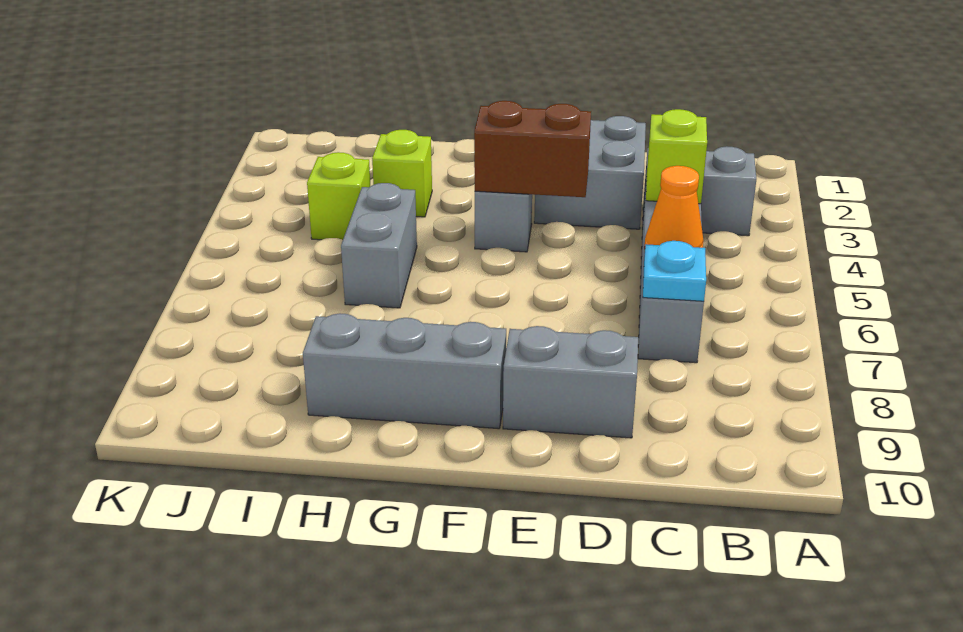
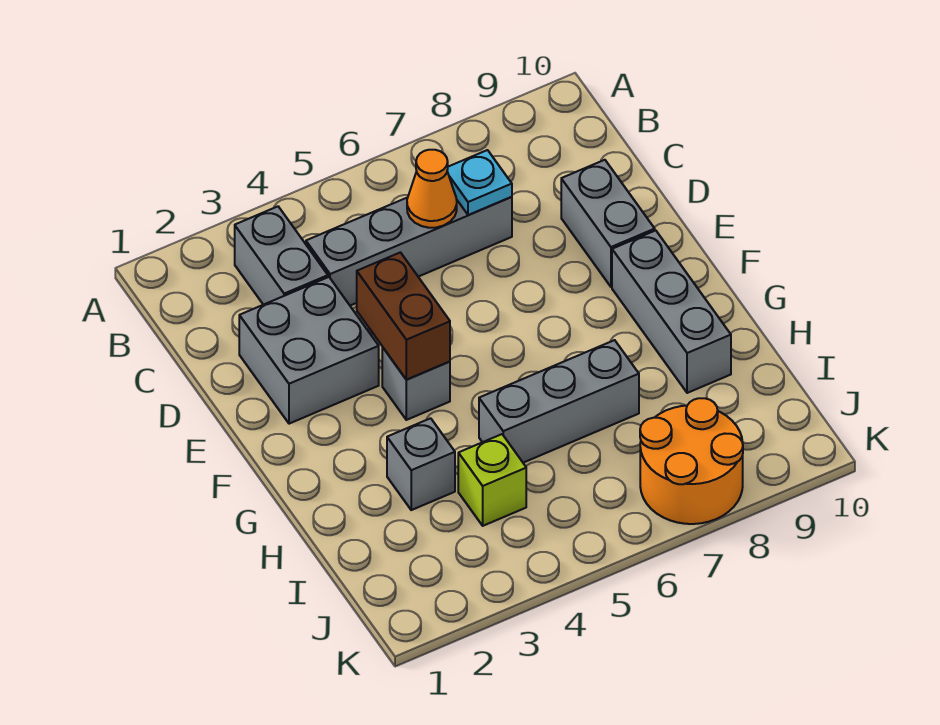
lime brick C4 level 2 -> none
lime brick H3 level 1 -> grey brick H3 level 1
grey brick H5:H6 level 1 -> grey brick H5:H7 level 1
none -> orange round brick J7:K8 level 1

